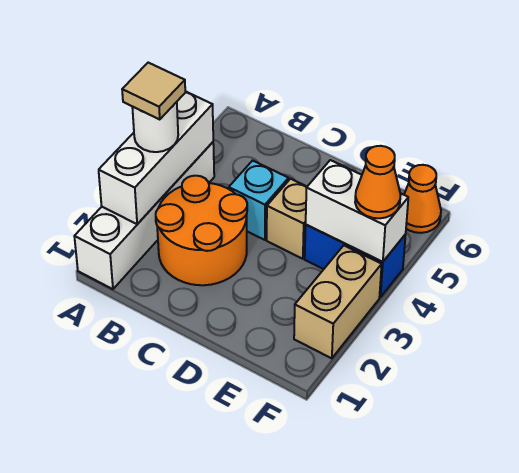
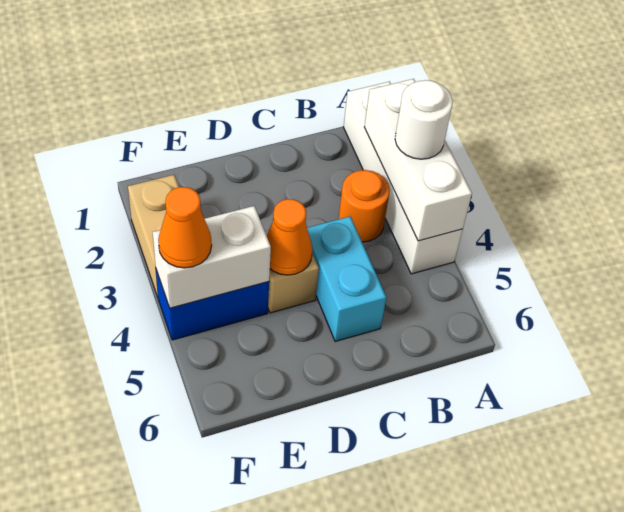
tan tile A3 level 4 -> none
orange round brick B2:C3 level 1 -> orange round brick B3 level 1
cyan brick C4 level 1 -> cyan brick C4:C5 level 1
orange cone F6 level 1 -> orange cone D4 level 2

